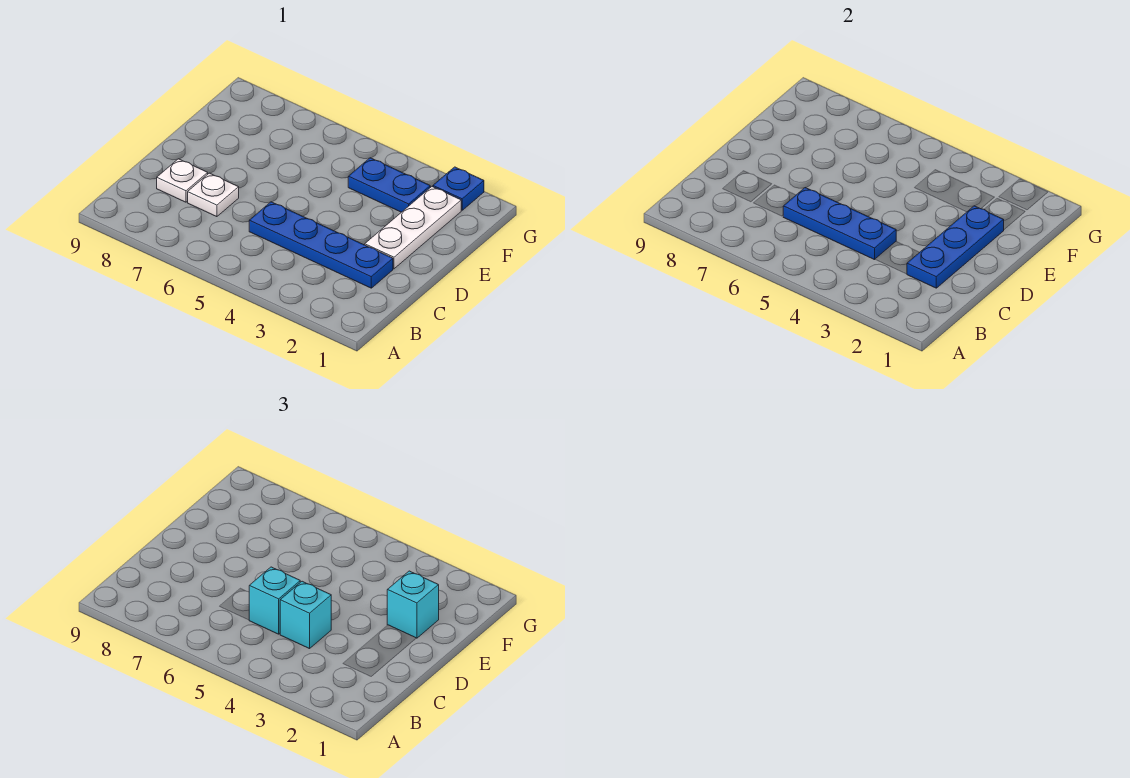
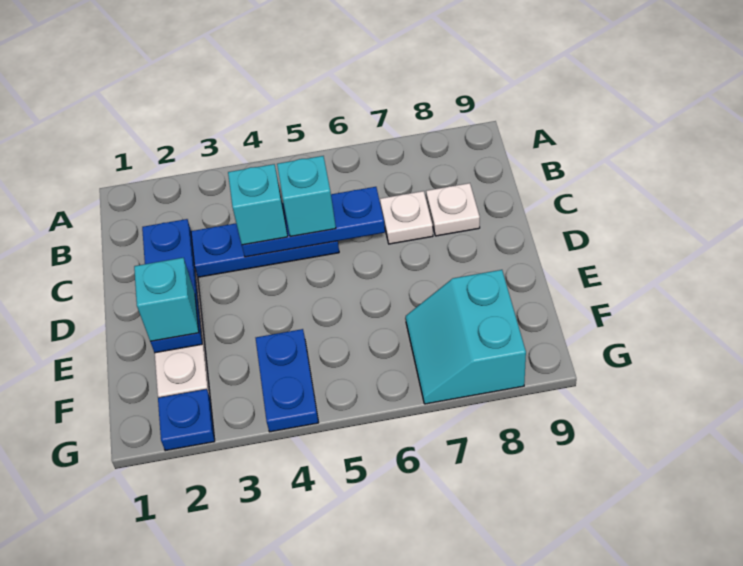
blue plate F3:F4 level 1 -> blue plate F4:G4 level 1
none -> cyan slope F7:G8 level 1 top 8

